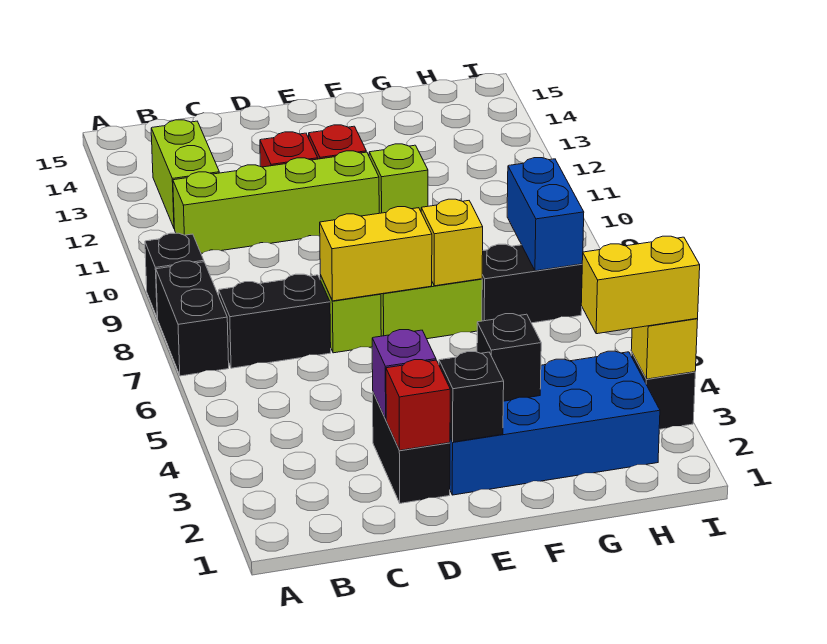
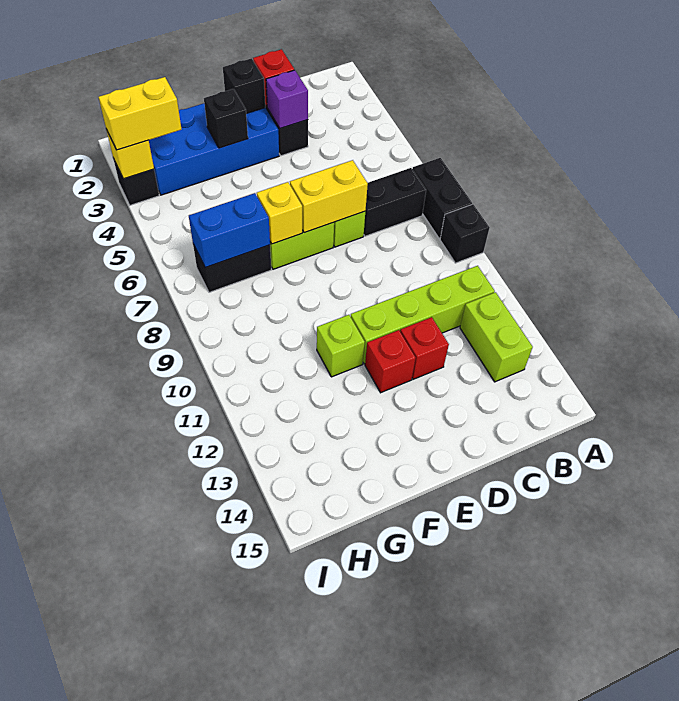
blue brick H7:H8 level 2 -> blue brick G7:H7 level 2

